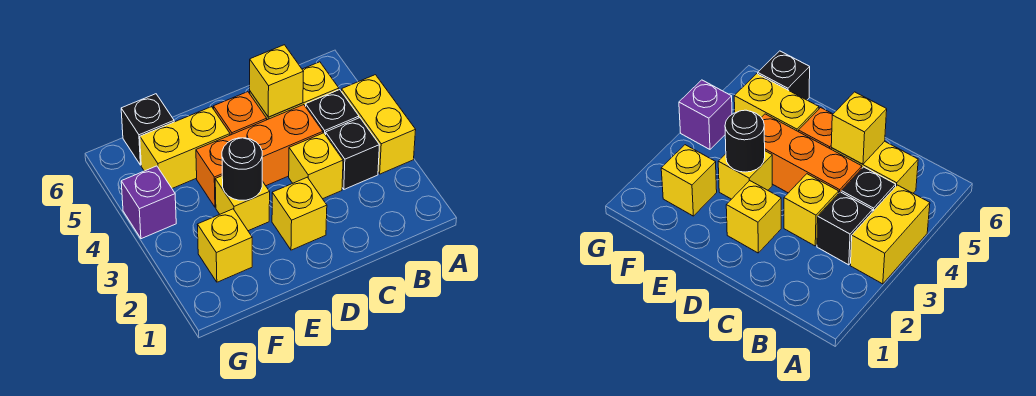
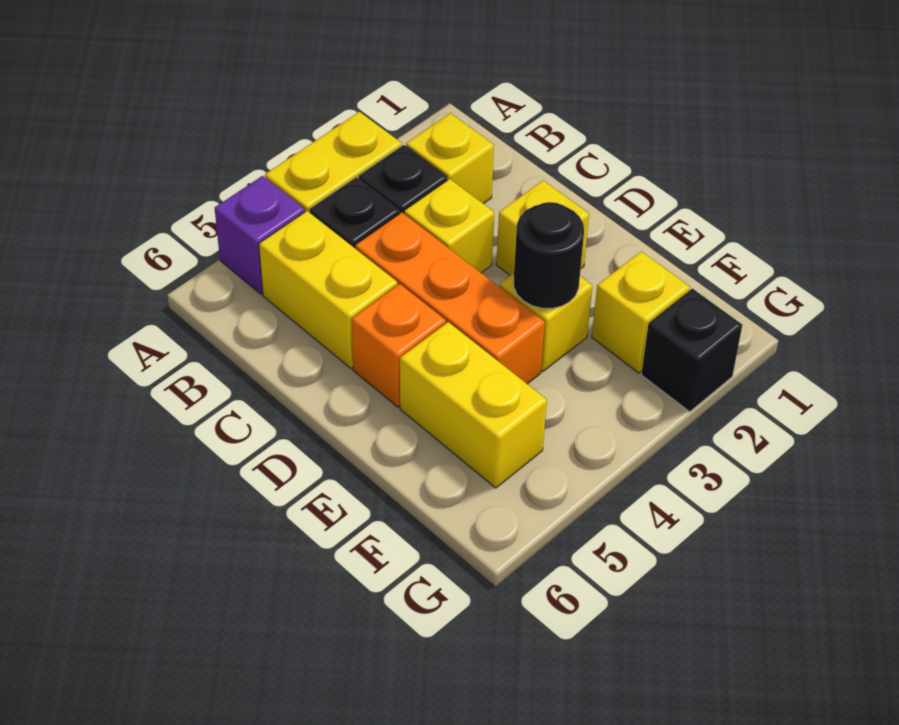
yellow brick C5 level 2 -> yellow brick B2 level 1
black brick F6 level 1 -> black brick G2 level 1
purple brick G4 level 1 -> purple brick A5 level 1

